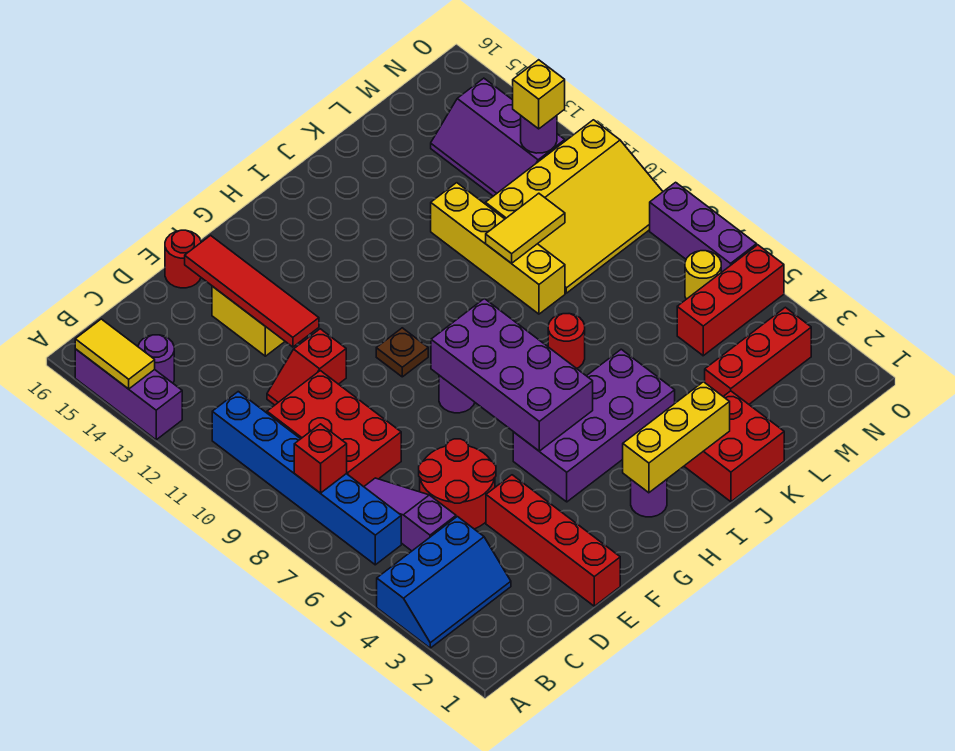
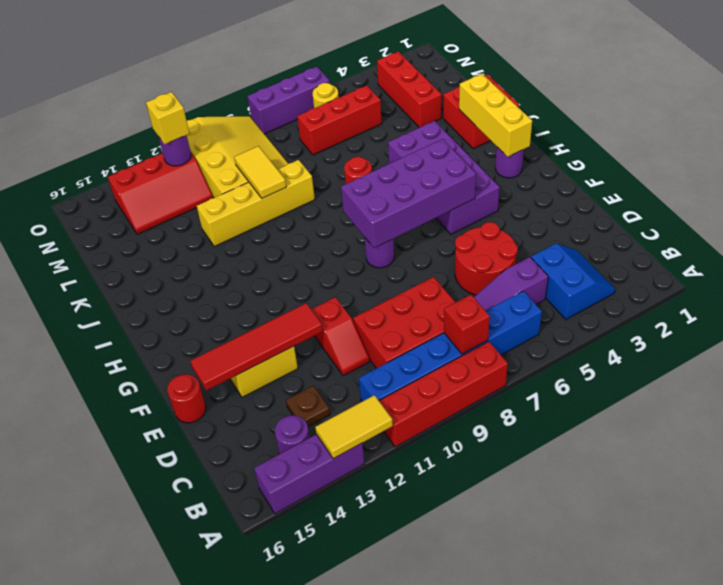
blue slope A3:C4 level 1 top 4 -> blue slope B3:C4 level 1 top 4
yellow tile A14:A15 level 2 -> yellow tile A12:A13 level 2
red brick E1:E4 level 1 -> red brick A8:A11 level 1
brown plate G10 level 1 -> brown plate C13 level 1
red brick M5:O5 level 1 -> red brick M5:M7 level 1
purple slope M12:N14 level 1 top N -> red slope M12:N14 level 1 top N

